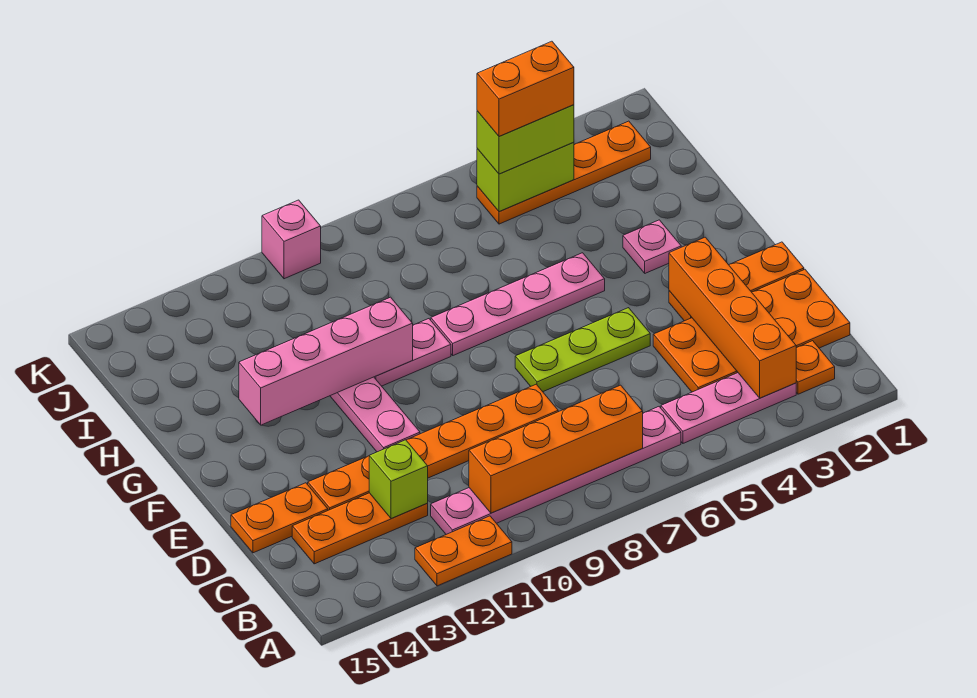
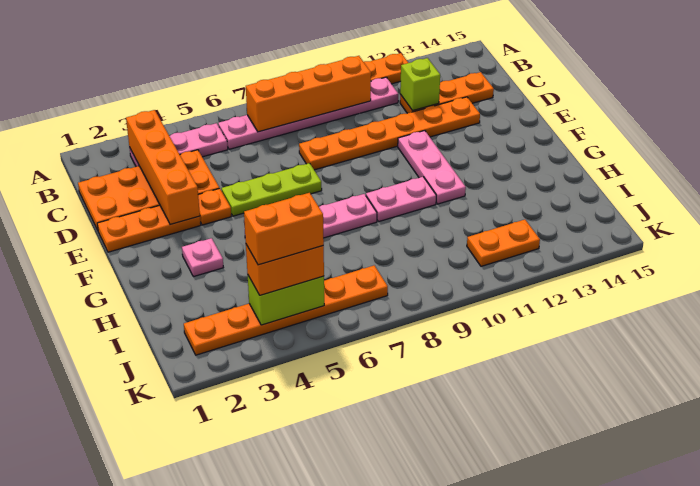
orange plate B2 level 1 -> orange plate E4 level 1
orange plate D14:D15 level 1 -> orange plate J11:J12 level 1
pink brick G10:G13 level 2 -> none
orange plate J2:J5 level 1 -> orange plate J2:J7 level 1
lime brick J4:J5 level 3 -> orange brick J4:J5 level 3
pink brick K10 level 1 -> none

